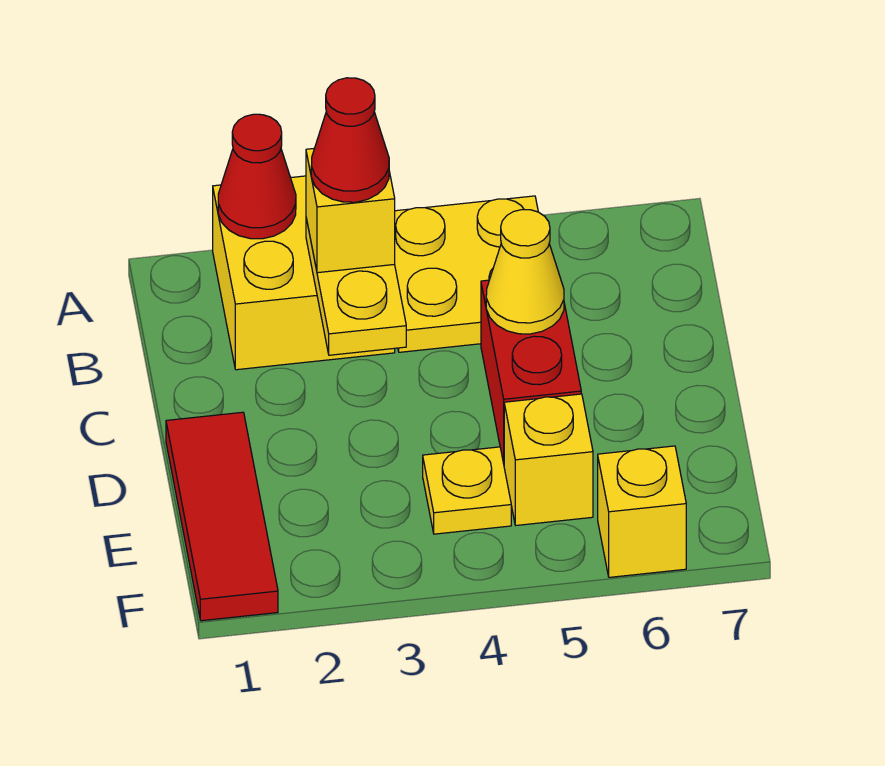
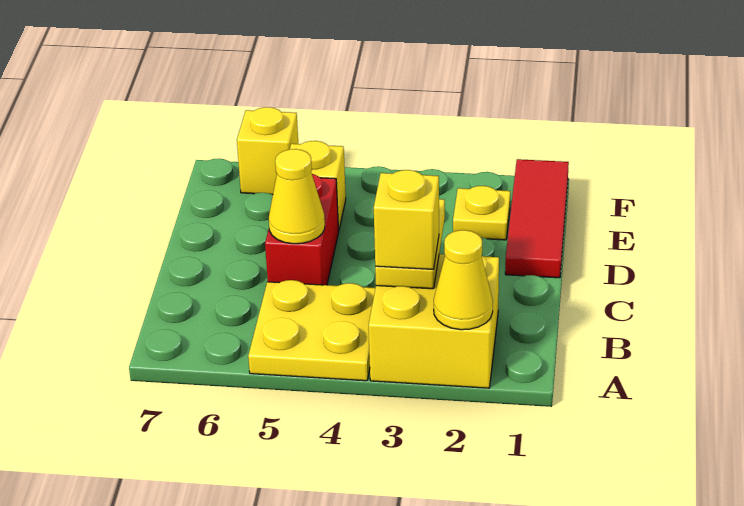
red cone A2 level 2 -> yellow cone A2 level 2
red cone B3 level 4 -> none
yellow plate E4 level 1 -> yellow plate E2 level 1

